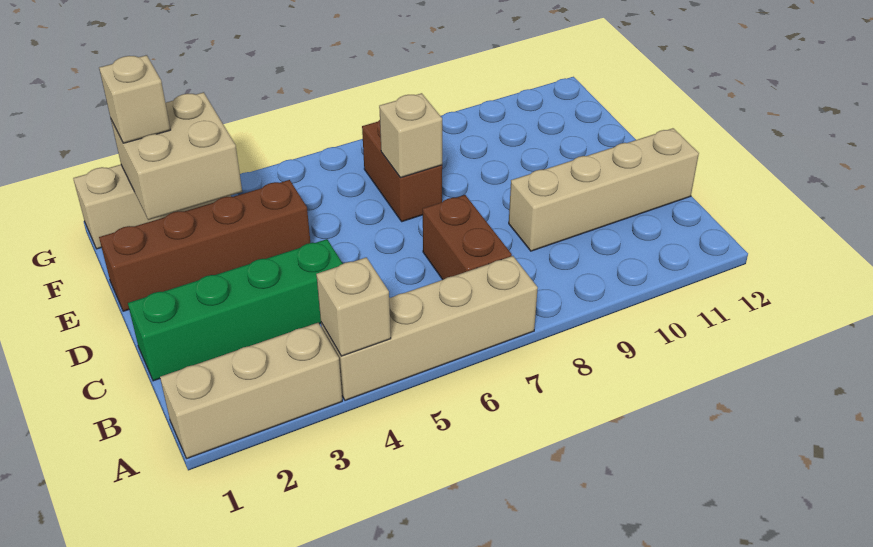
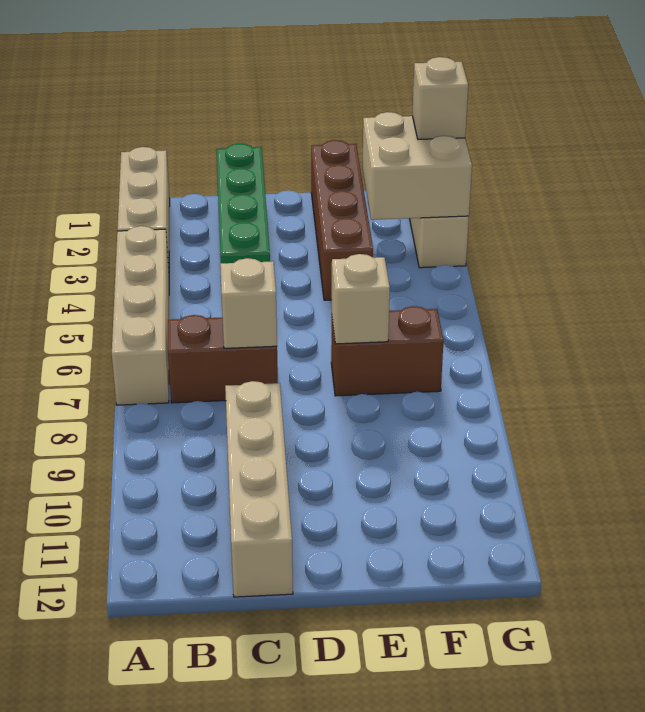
tan brick A4 level 2 -> tan brick C7 level 2

